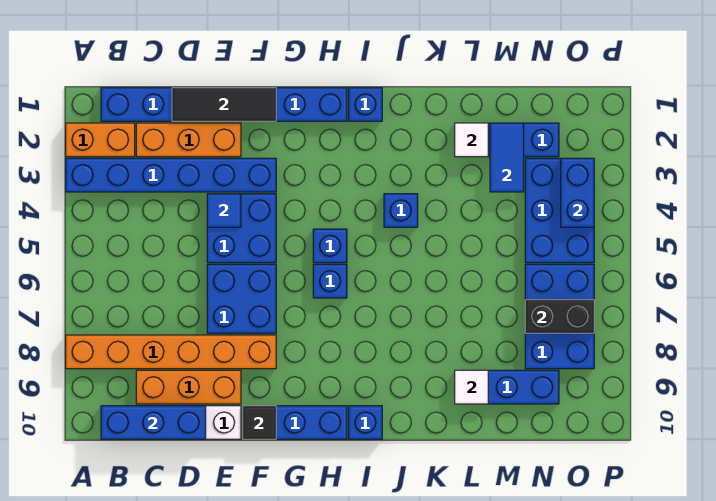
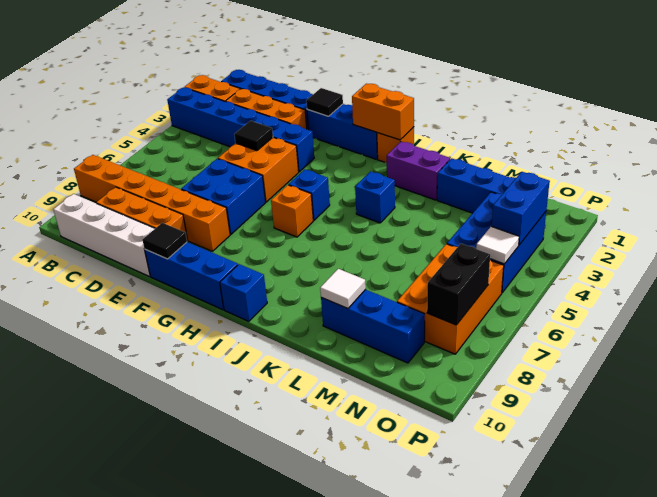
blue brick B10:D10 level 2 -> none
black tile D1:F1 level 2 -> black tile F1 level 2
blue brick E4:F5 level 1 -> orange brick E4:F5 level 1
blue tile E4 level 2 -> black tile E4 level 2
none -> orange brick H1:I1 level 2
blue brick H6 level 1 -> orange brick H6 level 1
blue brick I1 level 1 -> orange brick I1 level 1
none -> purple brick J2:K2 level 1
white tile L2 level 2 -> white tile O5 level 2
blue tile M2:M3 level 2 -> none
blue brick N6:O8 level 1 -> orange brick N6:O8 level 1
black brick N7:O7 level 2 -> black brick O7:O8 level 2

